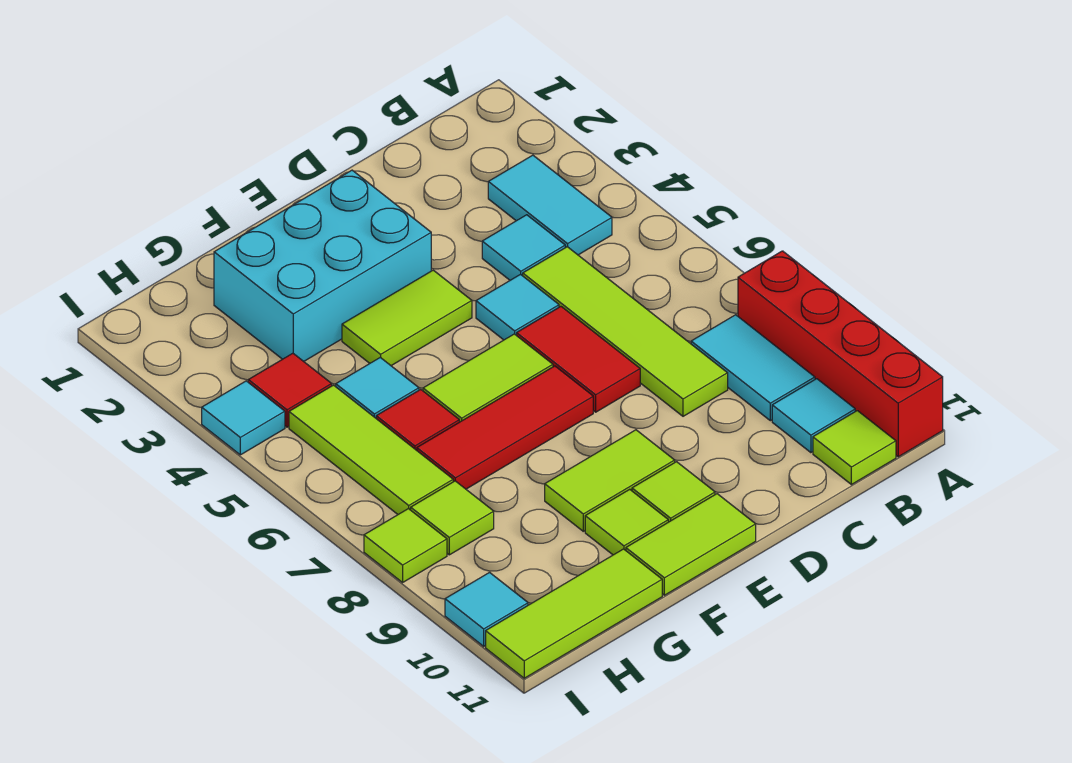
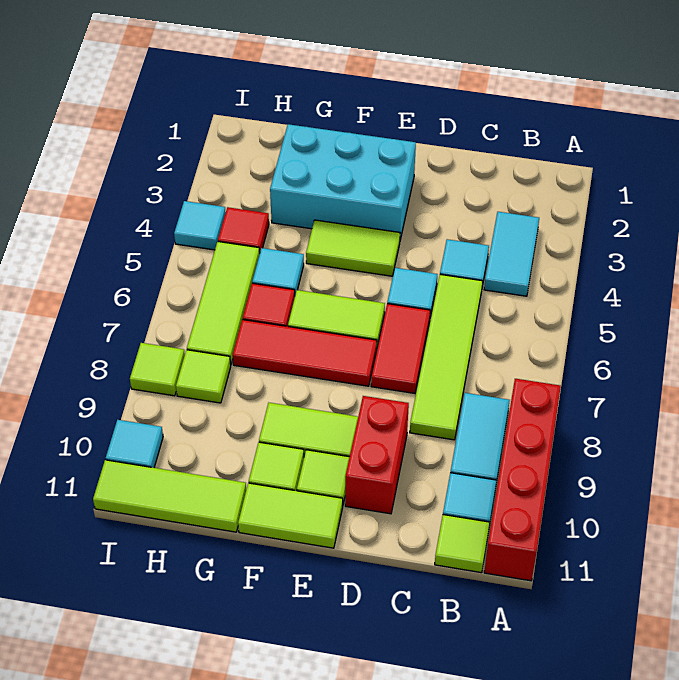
none -> red brick D9:D10 level 1

